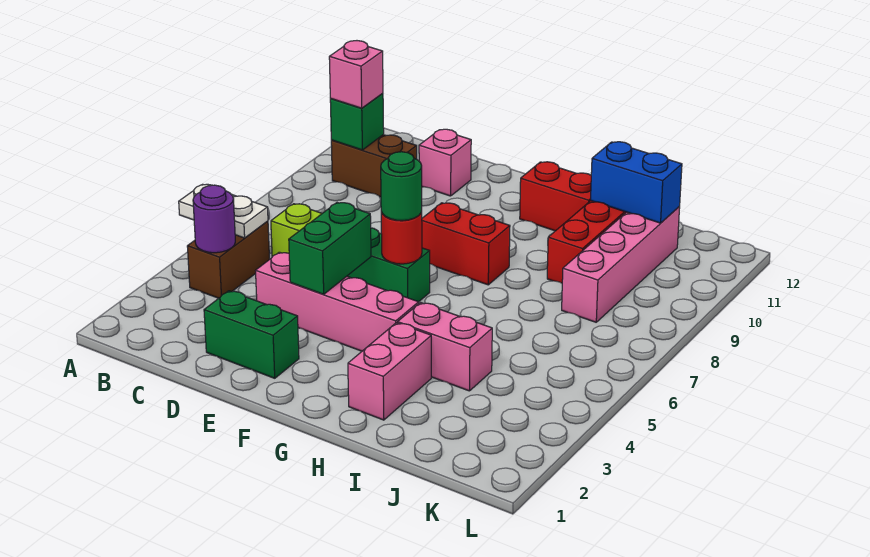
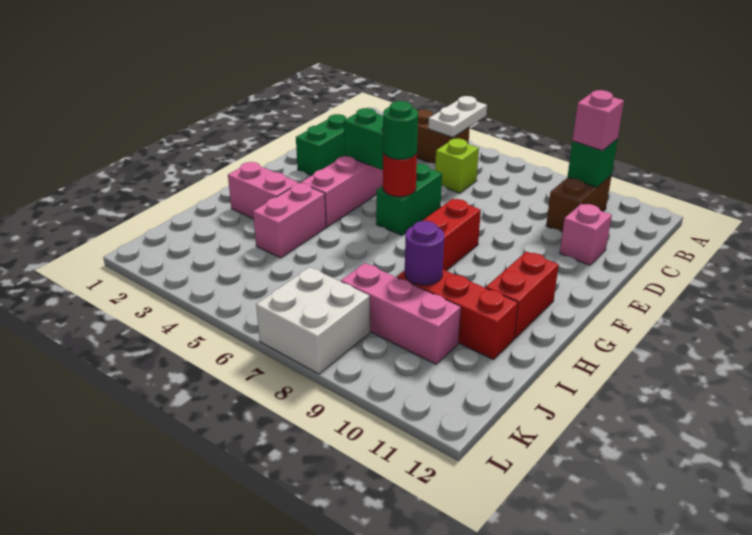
purple round brick B4 level 2 -> purple round brick I9 level 2
blue brick I11:J11 level 2 -> none
pink brick J8:J11 level 1 -> pink brick J8:J10 level 1
none -> white brick K7:L8 level 1

